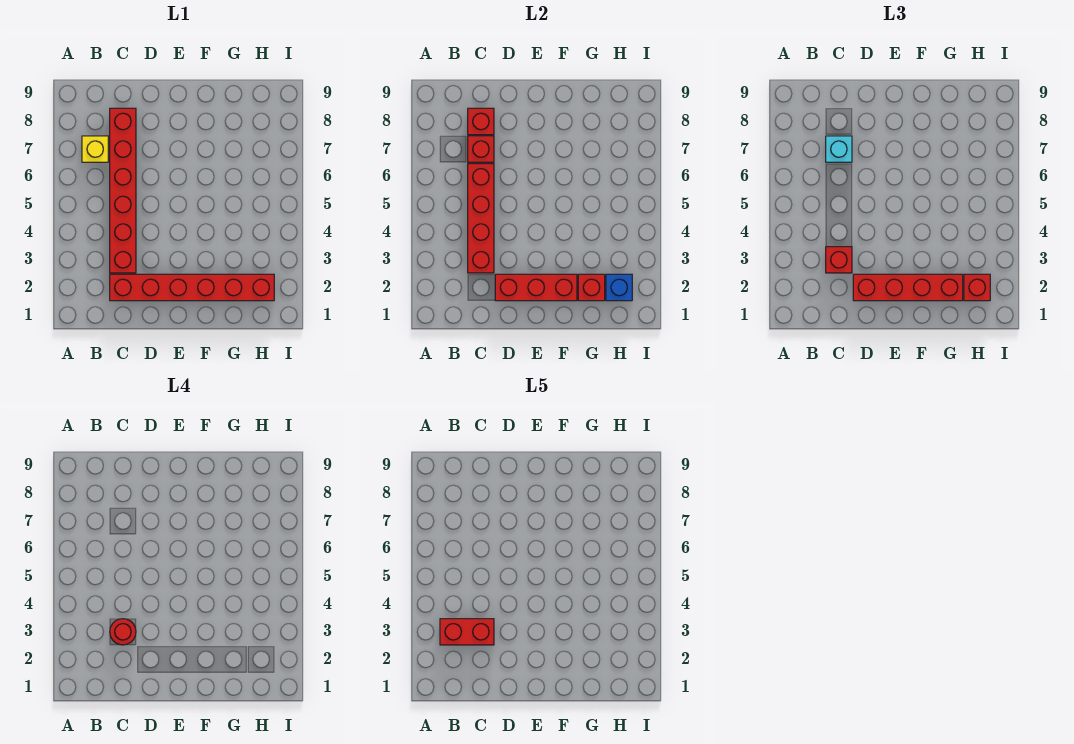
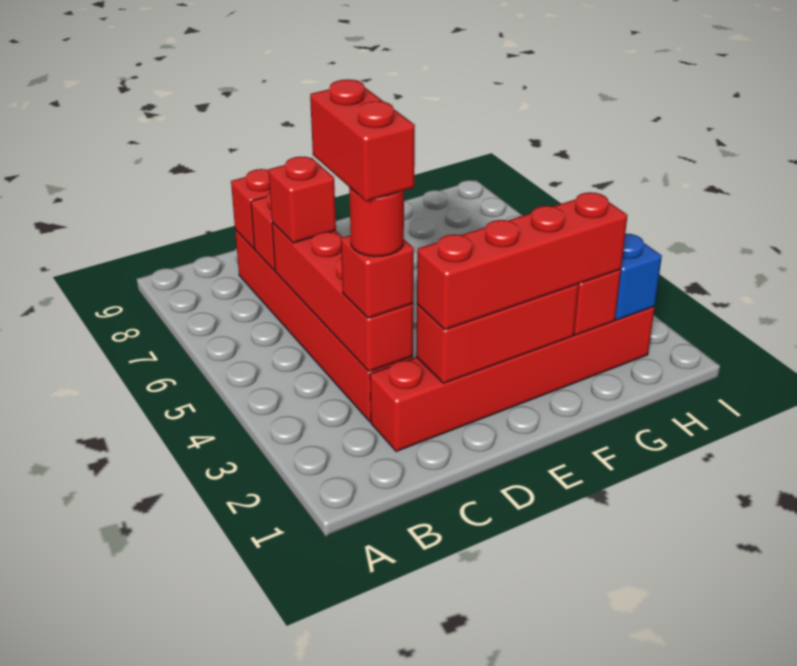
red brick B3:C3 level 5 -> red brick C3:C4 level 5
yellow brick B7 level 1 -> none
cyan brick C7 level 3 -> none
red brick H2 level 3 -> red brick C6 level 3

